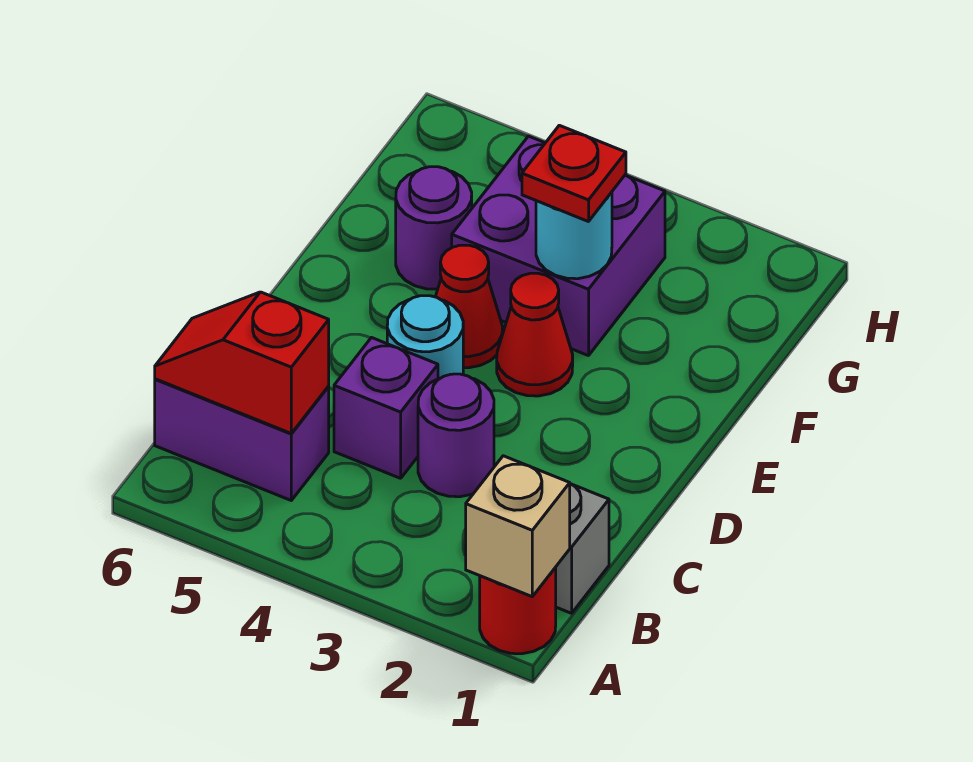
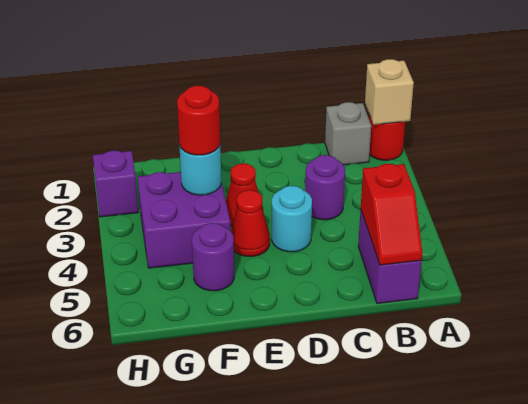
purple brick C4 level 1 -> purple brick H2 level 1
red plate F3 level 3 -> red round brick F3 level 3

